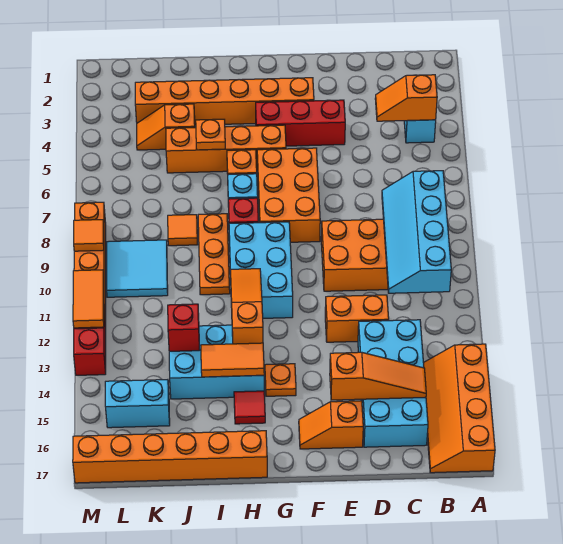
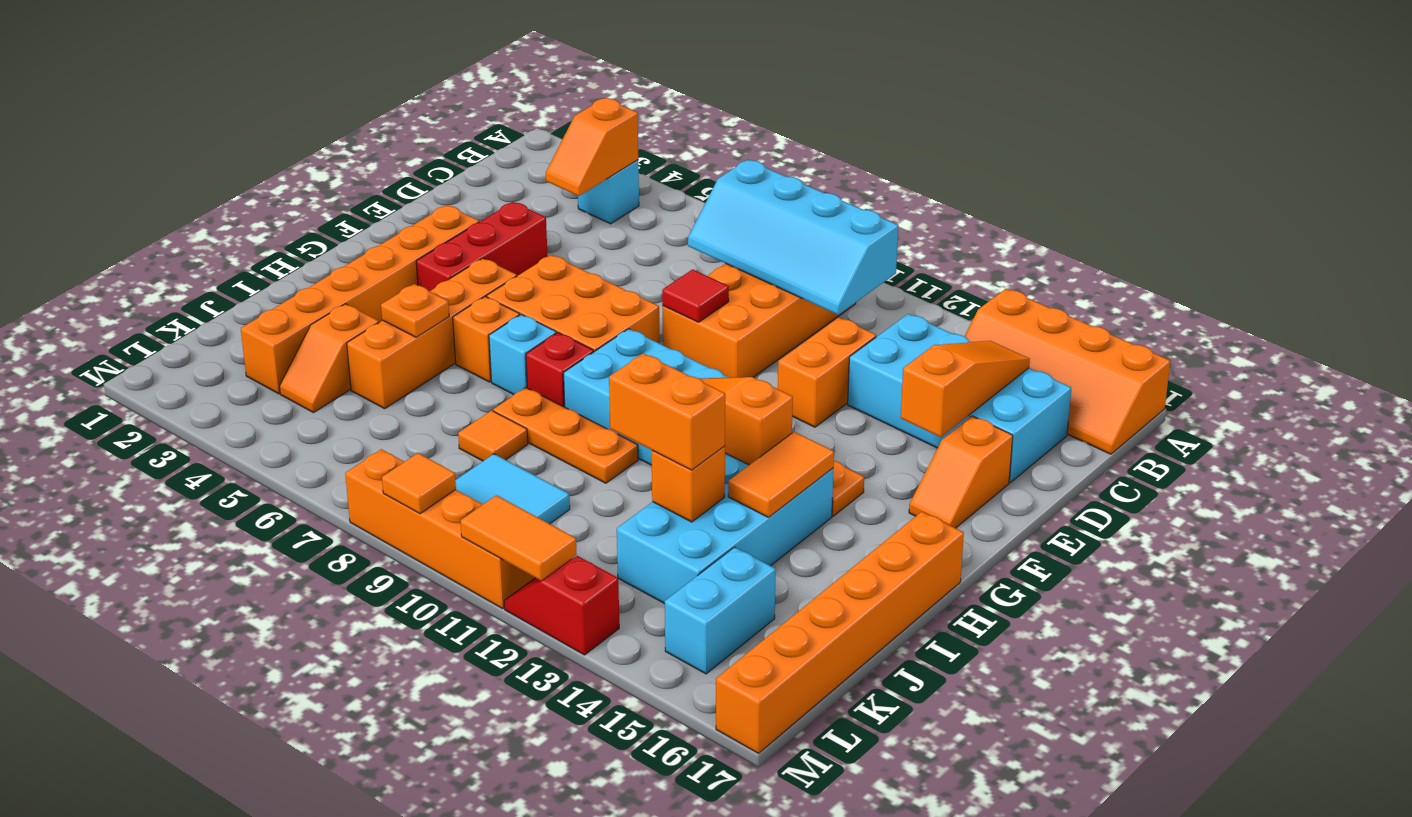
cyan brick H13:J14 level 1 -> cyan brick H13:K14 level 1
red tile H15 level 1 -> red tile E9 level 2
none -> orange brick J12:J13 level 3
red brick J13 level 2 -> orange brick J13 level 2

